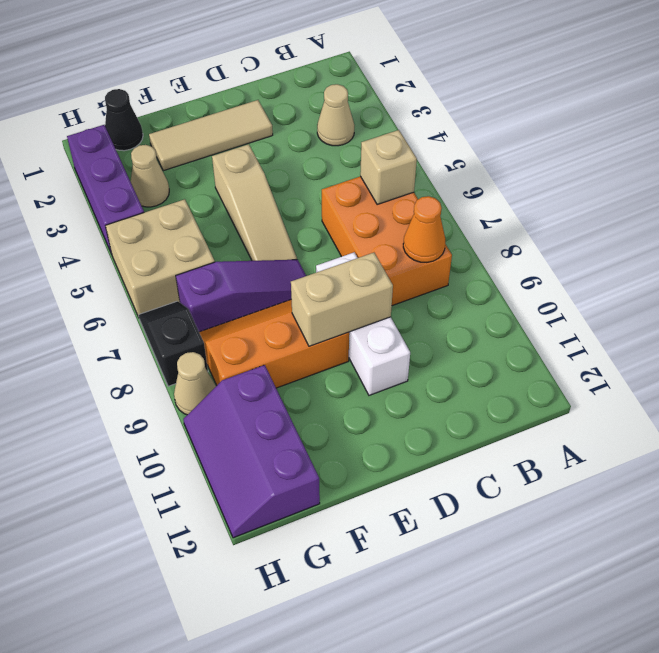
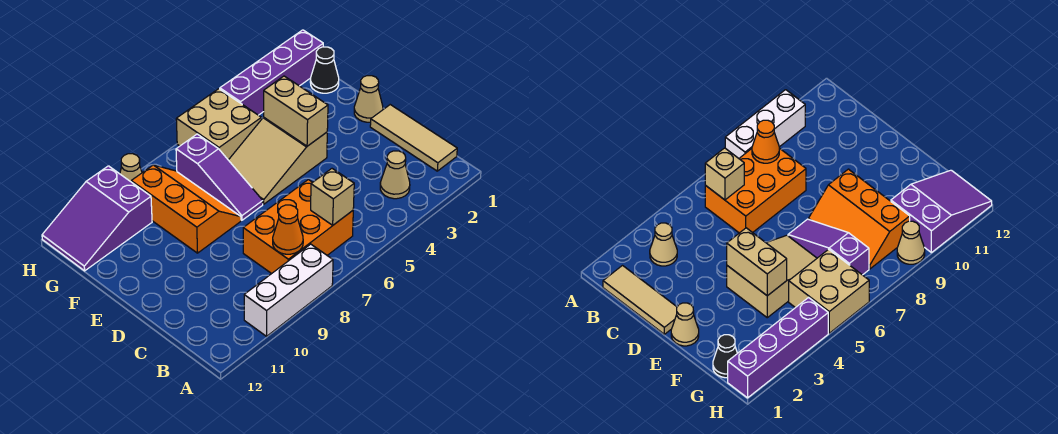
tan tile D2:F2 level 1 -> tan tile B1:D1 level 1
white brick D8:D10 level 1 -> white brick A8:A10 level 1
tan brick D9:E9 level 2 -> tan brick E4:F4 level 2
tan slope E4:E6 level 1 top 4 -> tan slope E4:F6 level 1 top 4
tan cone G3 level 1 -> tan cone E1 level 1
purple slope G10:H12 level 1 top G -> purple slope G10:H12 level 1 top 10
purple brick H2:H4 level 1 -> purple brick H1:H4 level 1
black slope H7:H8 level 1 top 8 -> none

